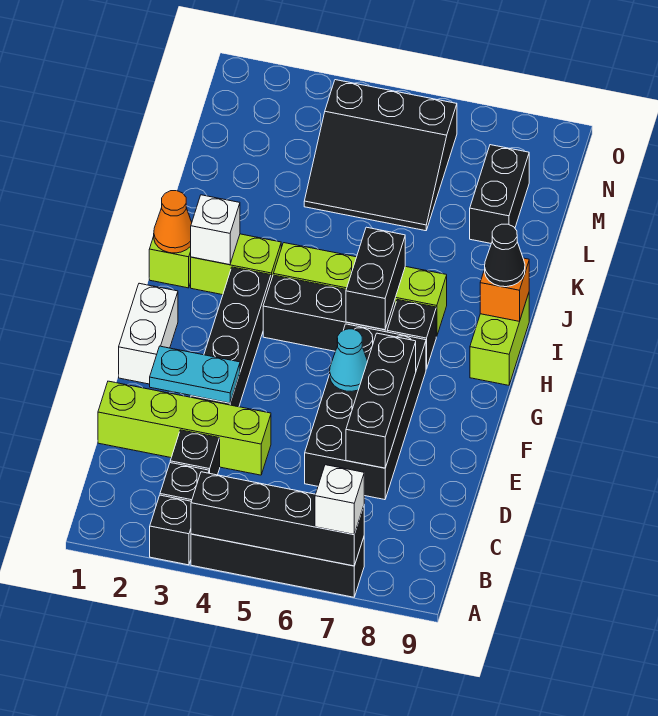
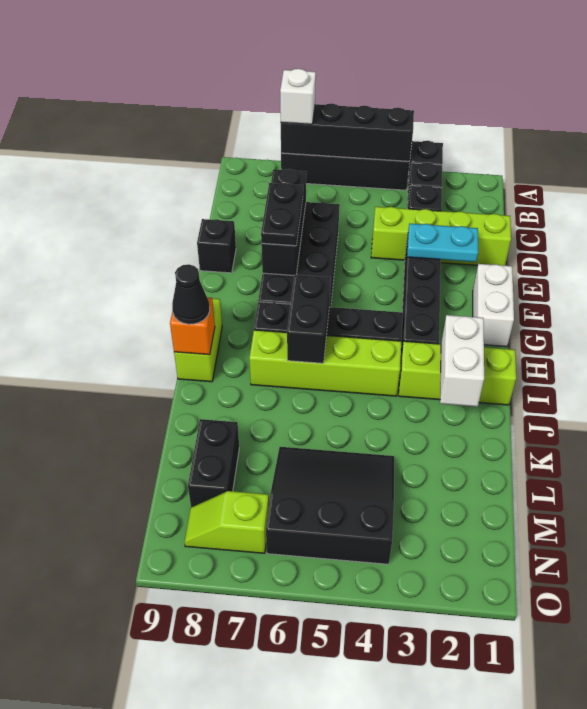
none -> black plate E7:F7 level 3
none -> black brick E9 level 1
cyan cone F6 level 2 -> none
orange cone I1 level 2 -> none
white brick I2 level 2 -> white brick I2:J2 level 2
none -> lime slope N7:N8 level 1 top 7

